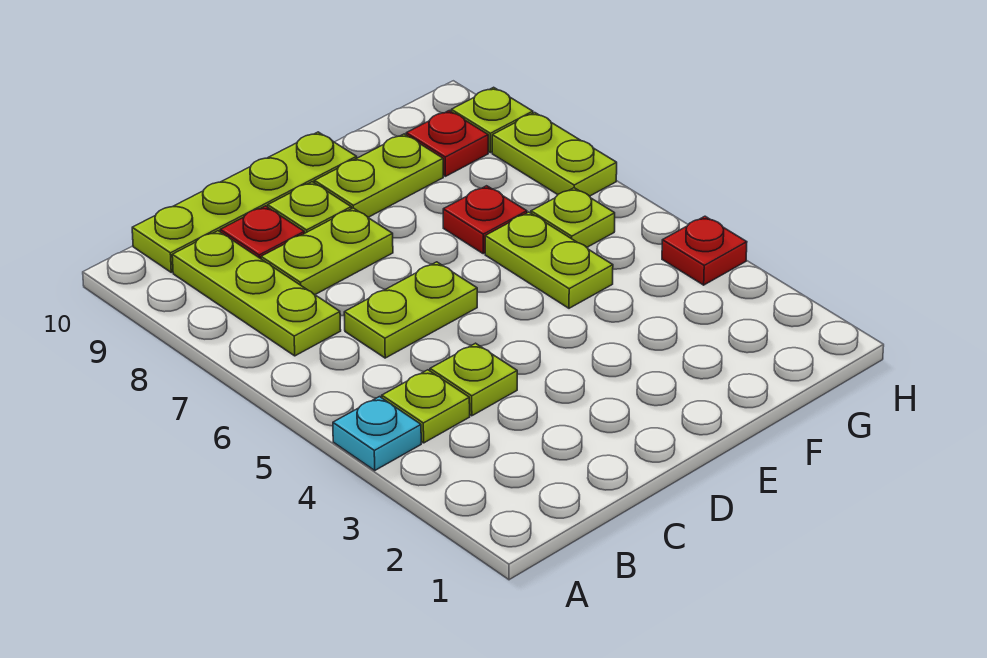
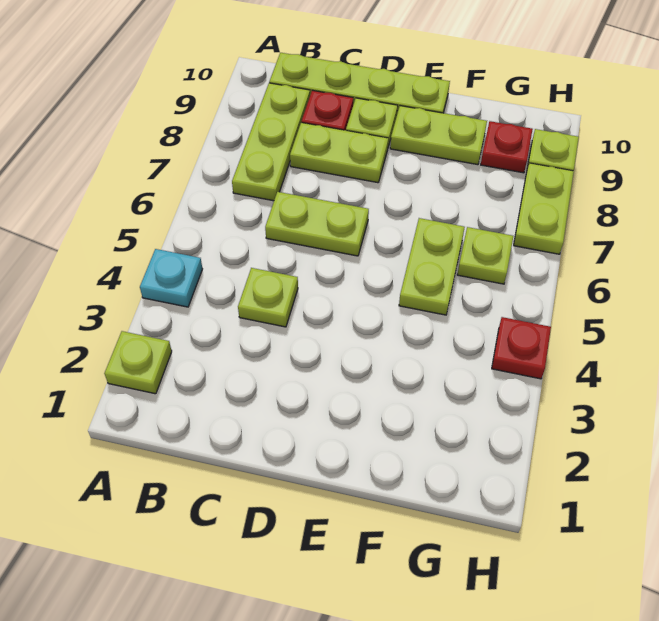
lime plate B4 level 1 -> lime plate A2 level 1
red plate F7 level 1 -> none

